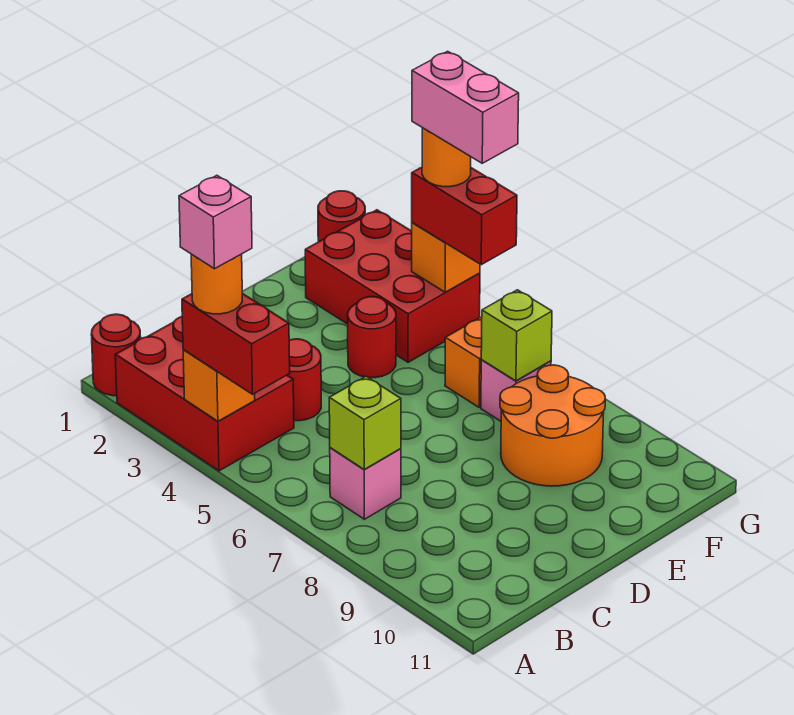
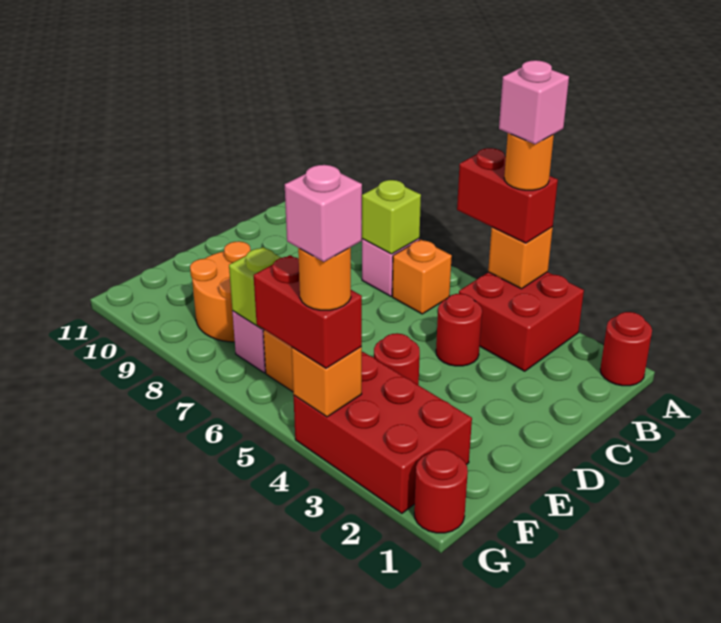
red brick A2:B4 level 1 -> red brick A3:B4 level 1
none -> orange brick B6 level 1
pink brick G4:G5 level 5 -> pink brick G4 level 5

